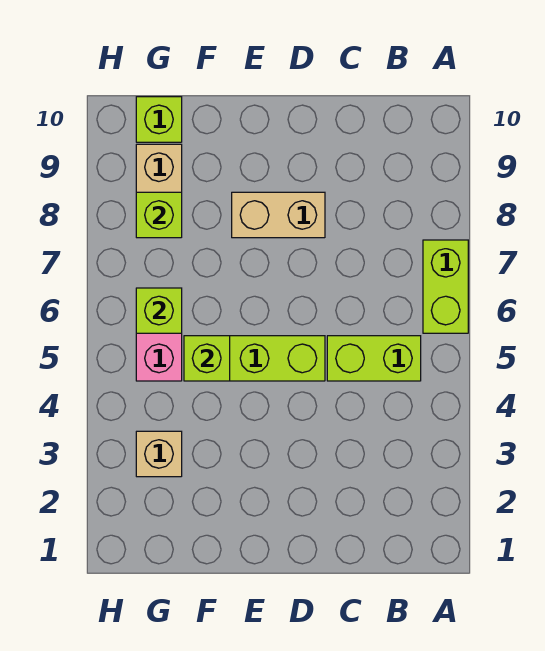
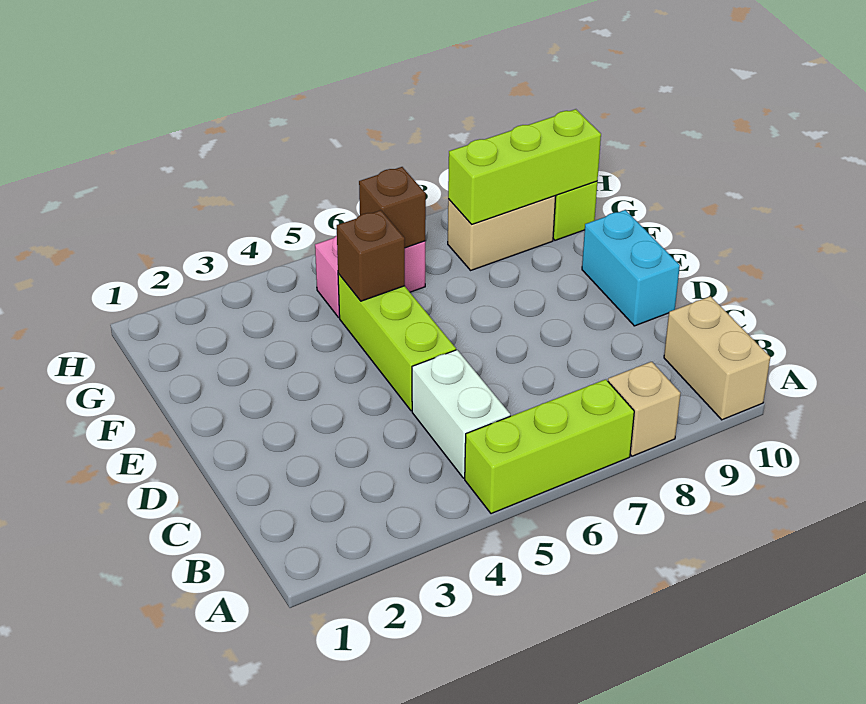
lime brick A6:A7 level 1 -> lime brick A5:A7 level 1
lime brick B5:C5 level 1 -> white brick B5:C5 level 1
tan brick D8:E8 level 1 -> tan brick A10:B10 level 1
none -> cyan brick D10:E10 level 1
lime brick F5 level 2 -> brown brick F5 level 2
tan brick G3 level 1 -> tan brick A8 level 1
lime brick G6 level 2 -> brown brick G6 level 2
lime brick G8 level 2 -> lime brick G8:G10 level 2

